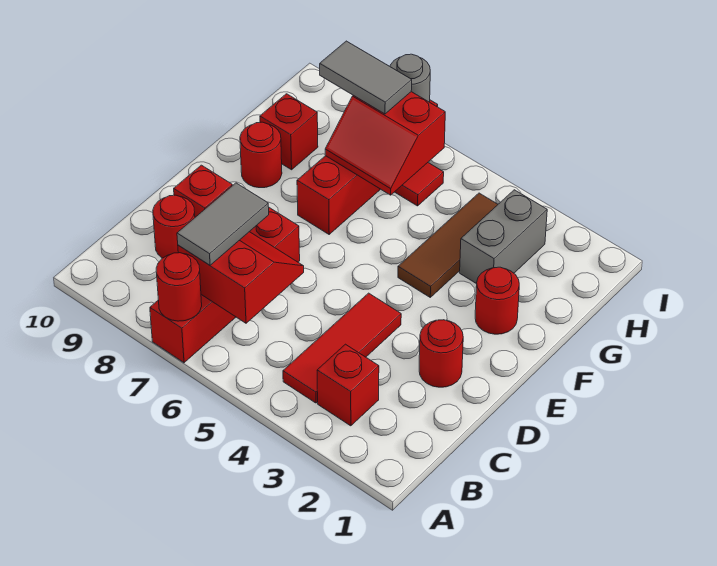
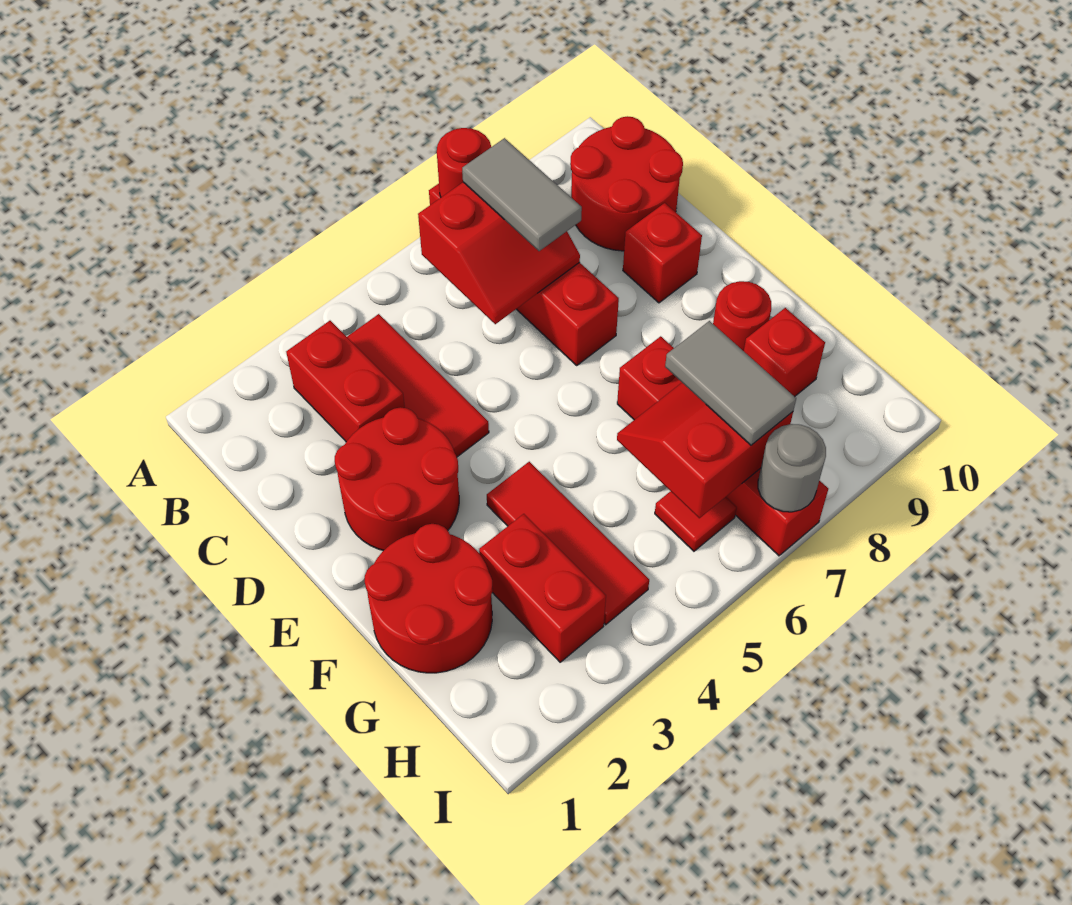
red brick B3 level 1 -> red brick B3:C3 level 1
red round brick C9 level 1 -> red round brick B9:C10 level 1
red round brick D2 level 1 -> red round brick D2:E3 level 1
red round brick F2 level 1 -> red round brick F1:G2 level 1
brown tile F4:H4 level 1 -> red tile F4:H4 level 1
grey brick G3:H3 level 1 -> red brick G3:H3 level 1
grey tile H7:H8 level 3 -> grey tile G7:H7 level 3

